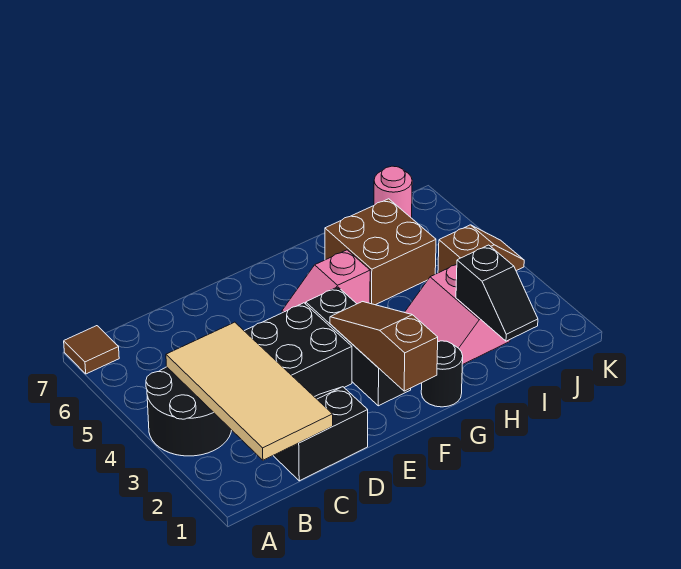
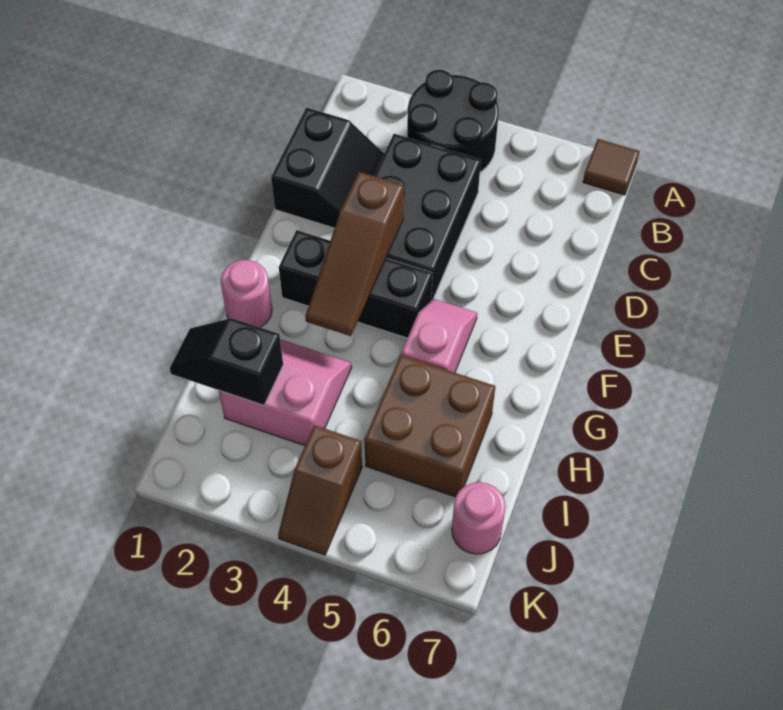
tan tile B1:C4 level 2 -> none
brown slope F1:F3 level 2 top 1 -> brown slope E3:G3 level 2 top E
black round brick G1 level 1 -> pink round brick G1 level 1

